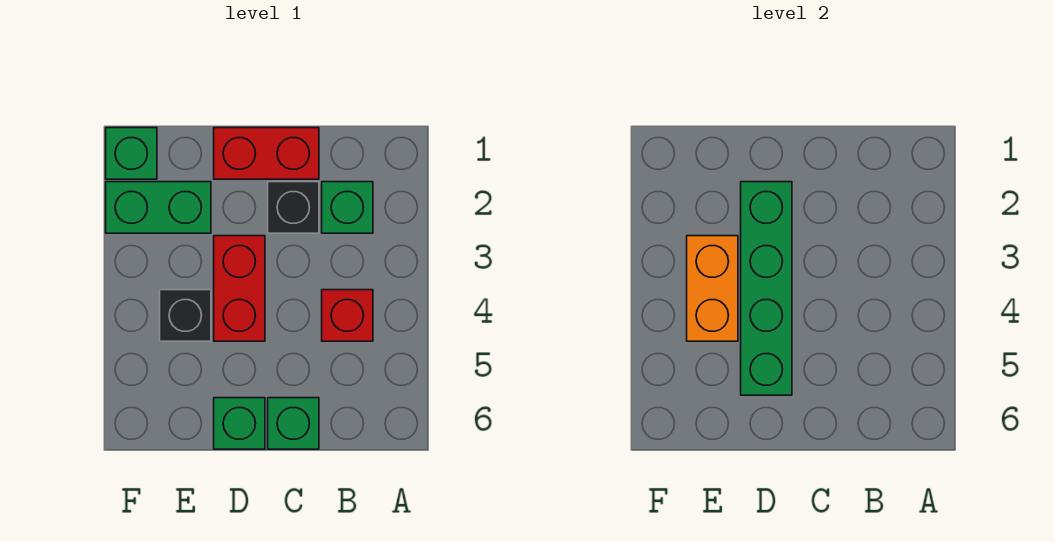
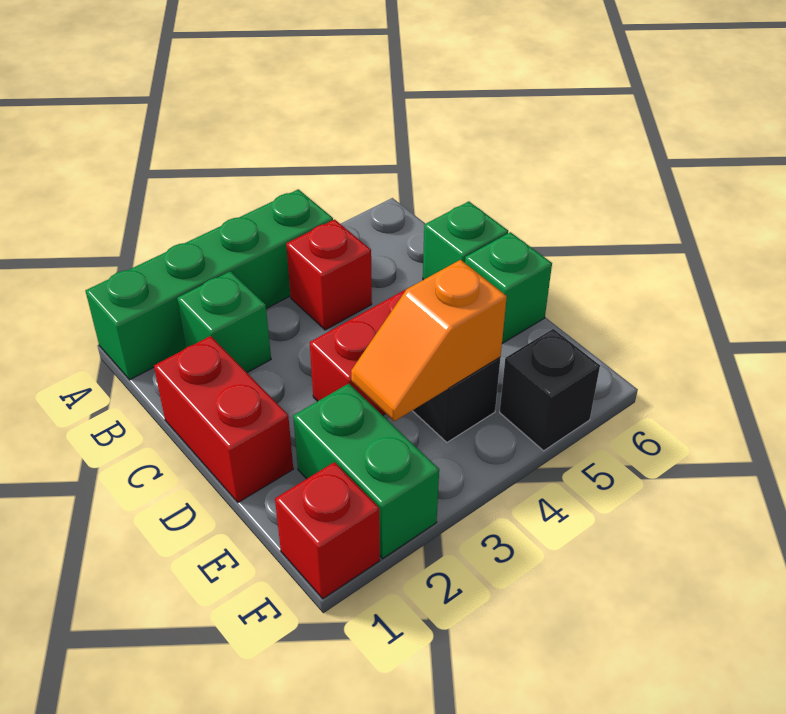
black brick C2 level 1 -> black brick F5 level 1
green brick D2:D5 level 2 -> green brick A1:A4 level 1
orange brick E3:E4 level 2 -> orange slope E3:E4 level 2 top 4
green brick F1 level 1 -> red brick F1 level 1

